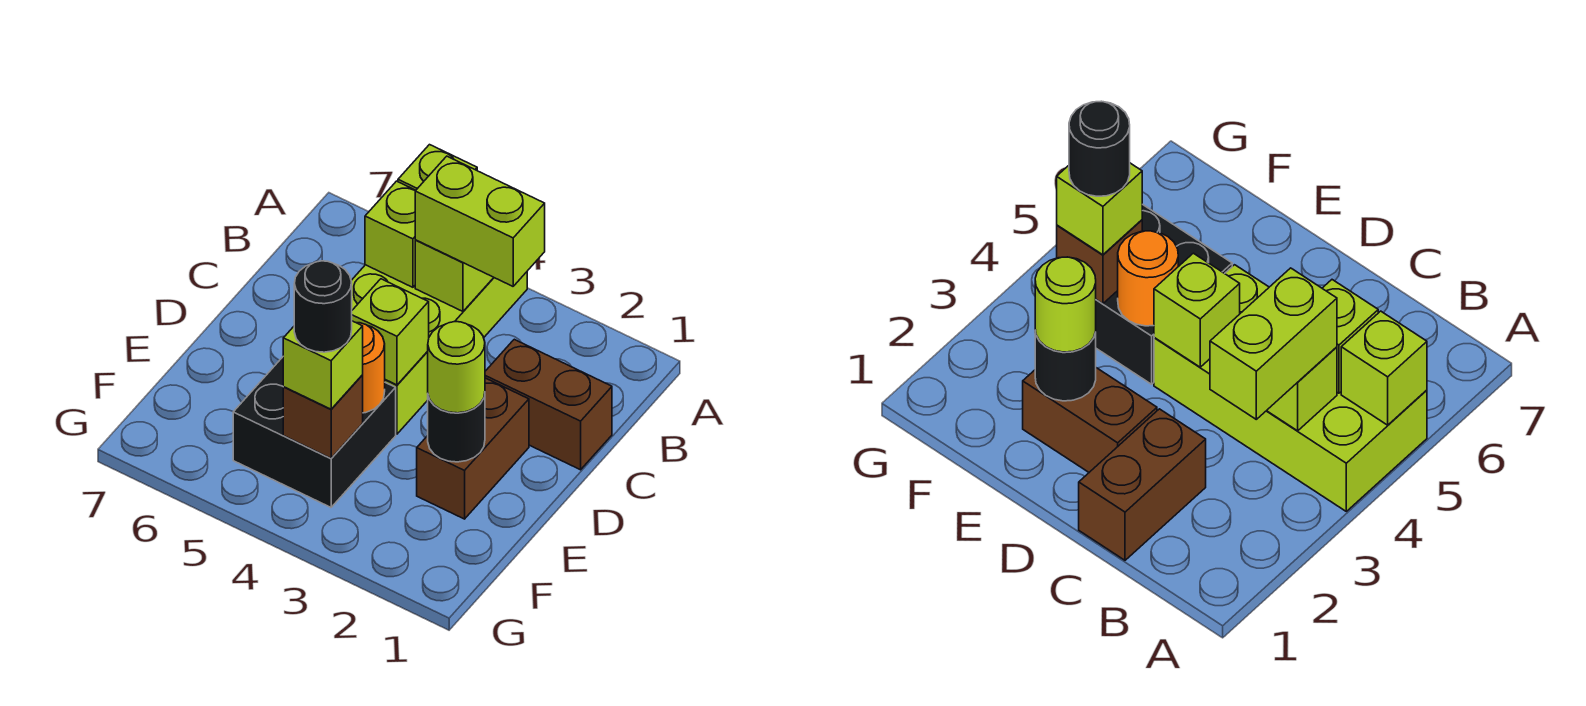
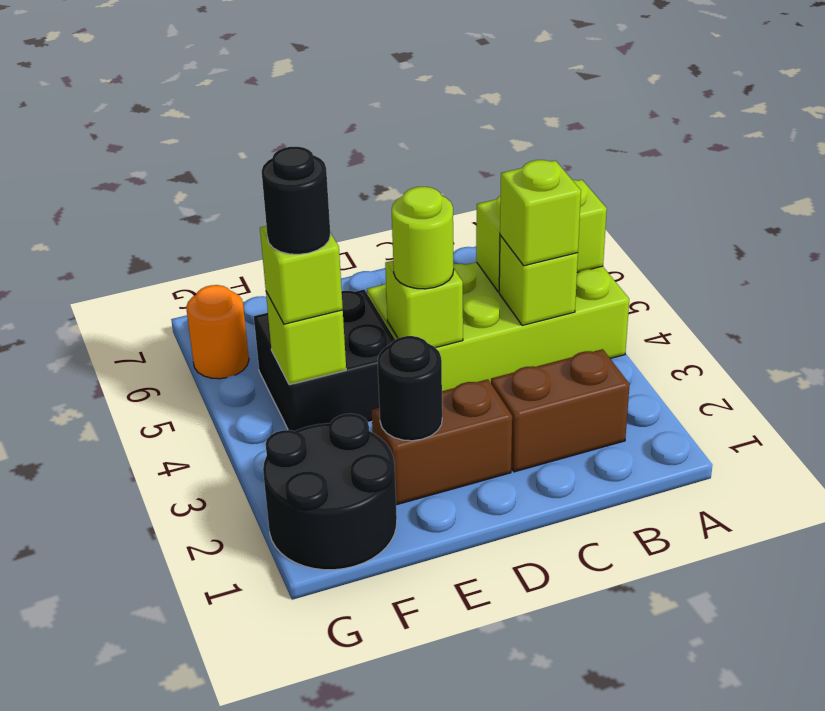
lime brick B3:B4 level 3 -> lime brick B4 level 3
brown brick C1:C2 level 1 -> brown brick B2:C2 level 1
lime round brick E2 level 3 -> lime round brick D4 level 3
orange round brick E4 level 2 -> orange round brick G6 level 1
none -> black round brick F1:G2 level 1
brown brick F4 level 2 -> lime brick F4 level 2

